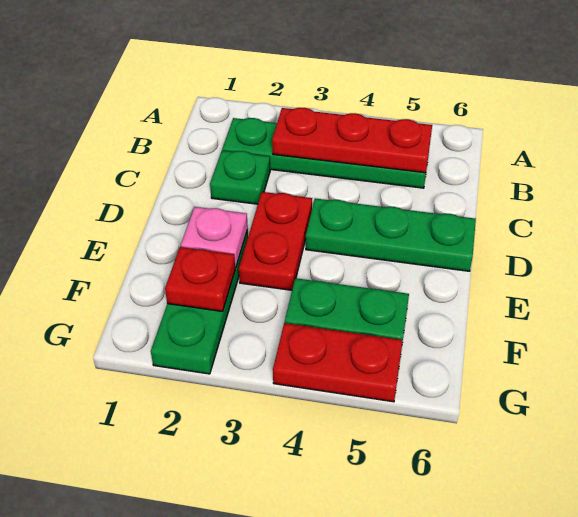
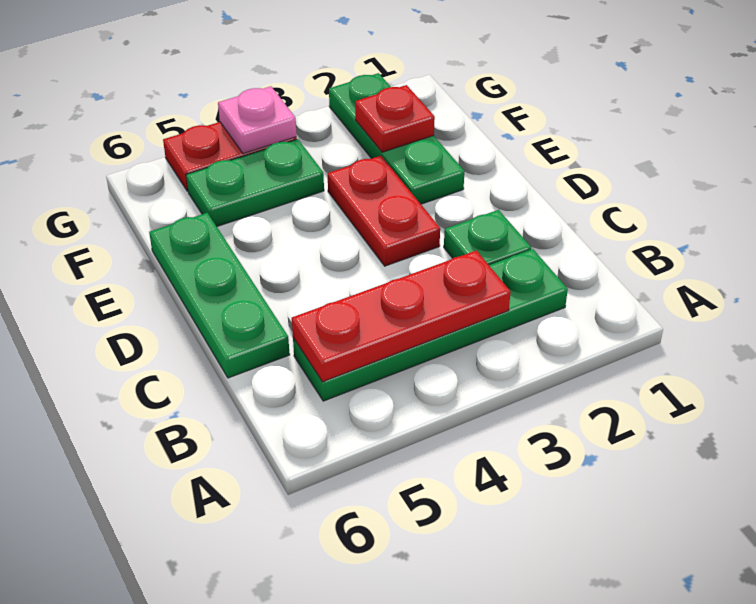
green plate D4:D6 level 1 -> green plate C6:E6 level 1
pink plate E2 level 2 -> pink plate G4 level 2

